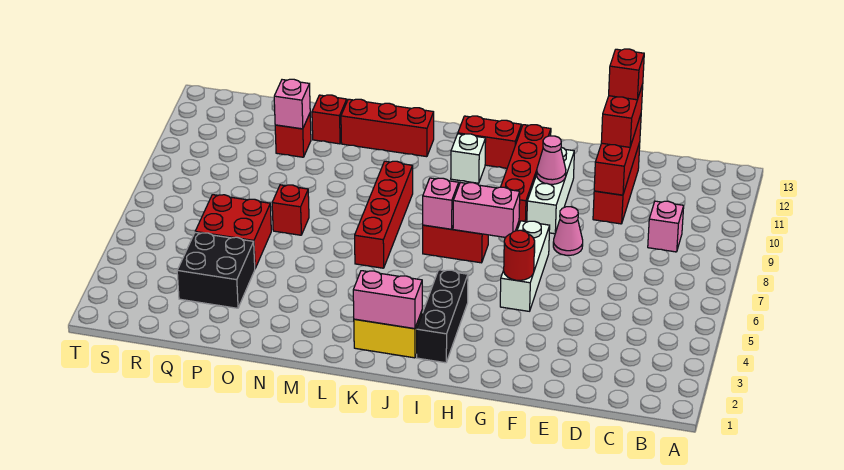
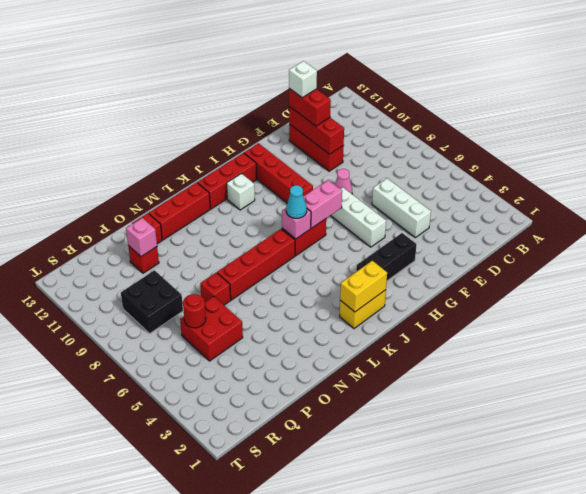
pink brick C9 level 1 -> none
red brick E12 level 4 -> white brick E12 level 4
red round brick G5 level 2 -> red round brick Q6 level 2
white brick G9:G11 level 1 -> white brick E4:E6 level 1
pink cone G10 level 2 -> none
black brick I2:I4 level 1 -> black brick G3:I3 level 1
red brick I12:J12 level 1 -> red brick I12:K12 level 1
pink brick J2:K2 level 2 -> yellow brick J2:K2 level 2
none -> cyan cone J7 level 3
red brick L6:L9 level 1 -> red brick K7:N7 level 1
black brick P3:Q4 level 1 -> black brick Q8:R9 level 1

